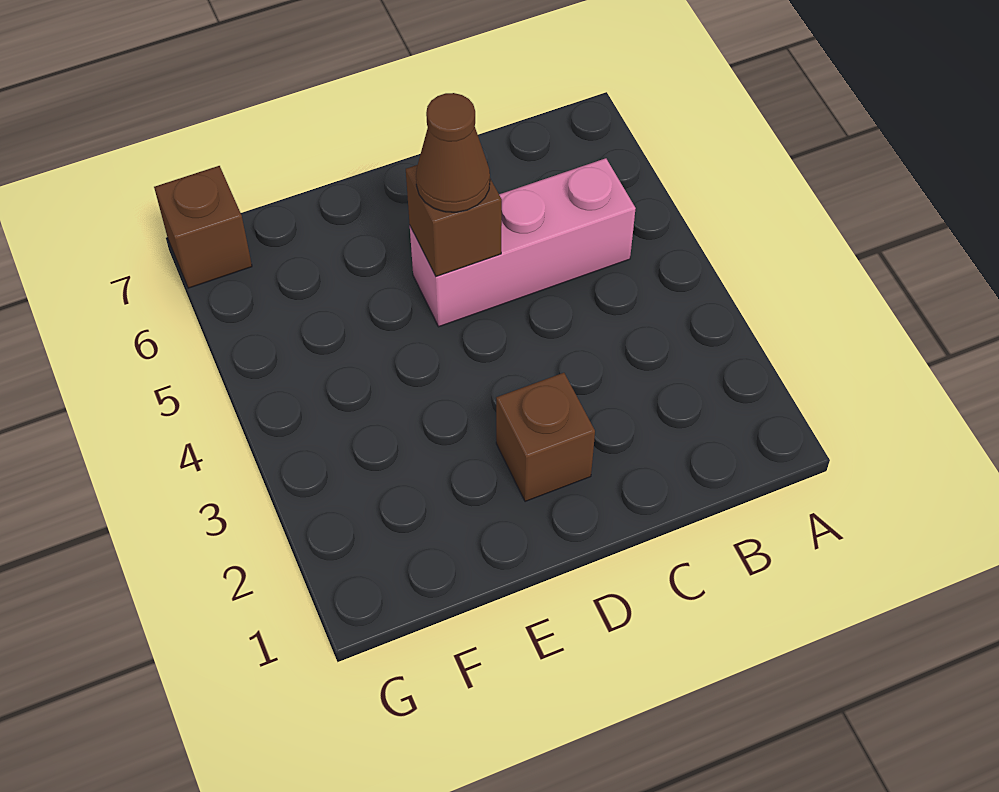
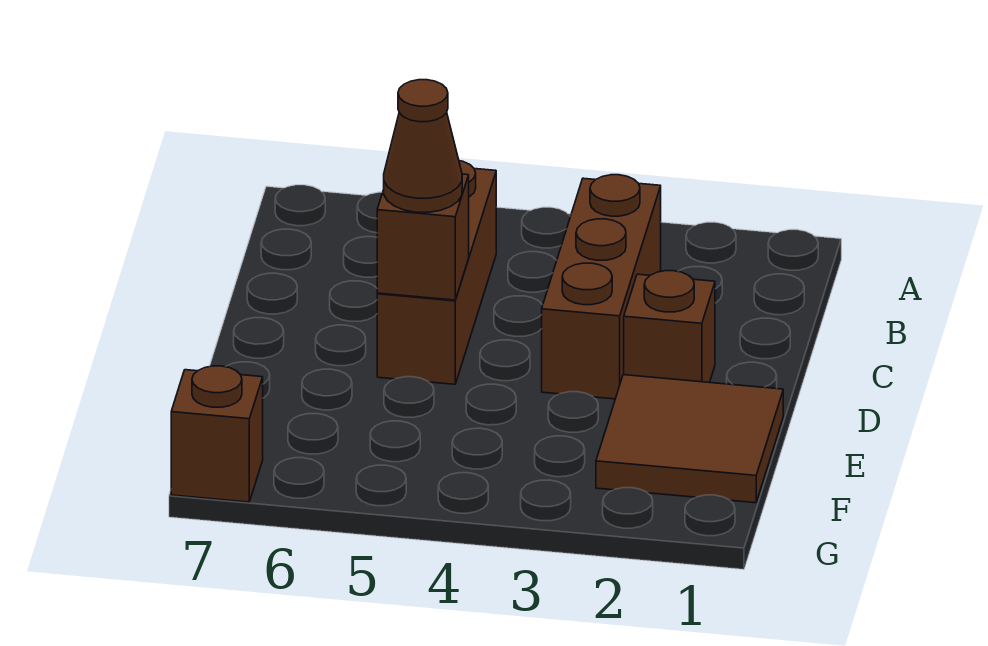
none -> brown brick B3:D3 level 1
pink brick B5:D5 level 1 -> brown brick B5:D5 level 1
none -> brown tile E1:F2 level 1

